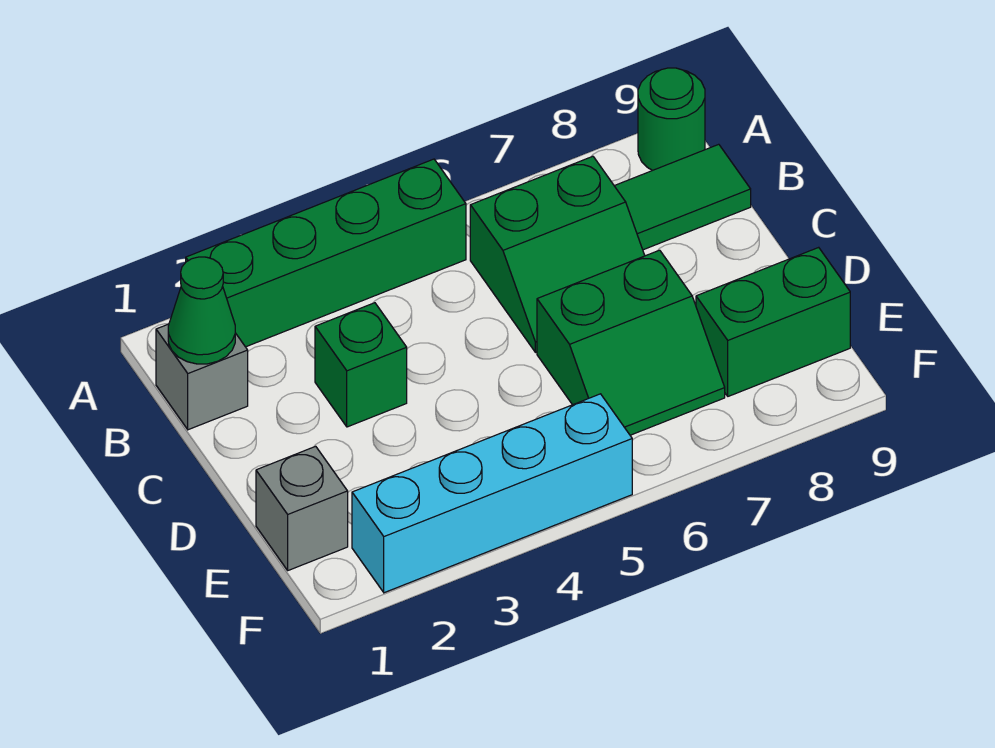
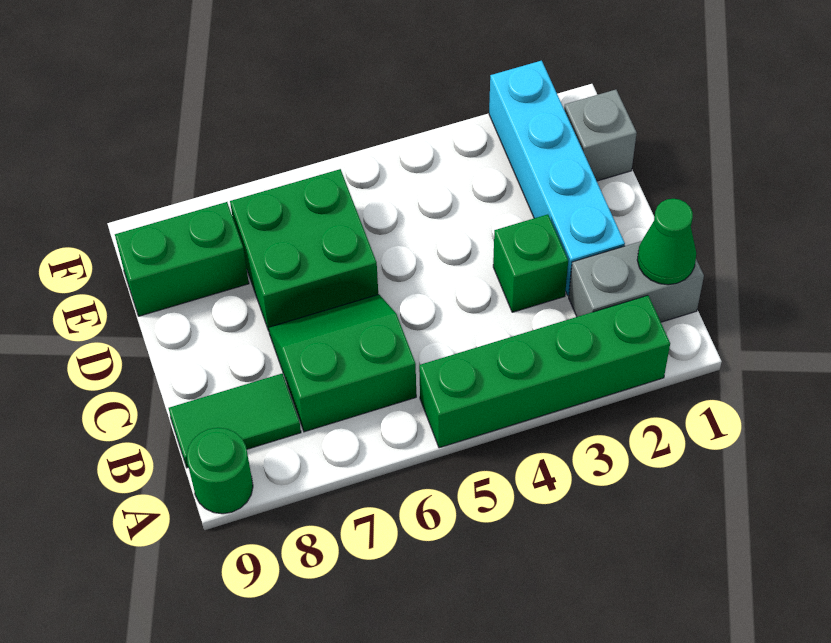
grey brick B1 level 1 -> grey brick B1:B2 level 1
green slope D6:E7 level 1 top D -> green brick D6:E7 level 1
cyan brick F2:F5 level 1 -> cyan brick C2:F2 level 1

